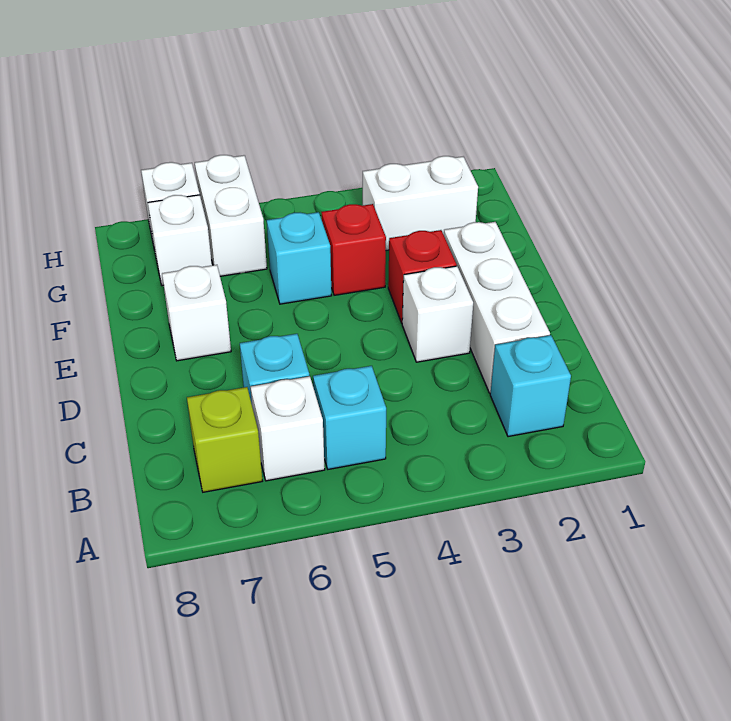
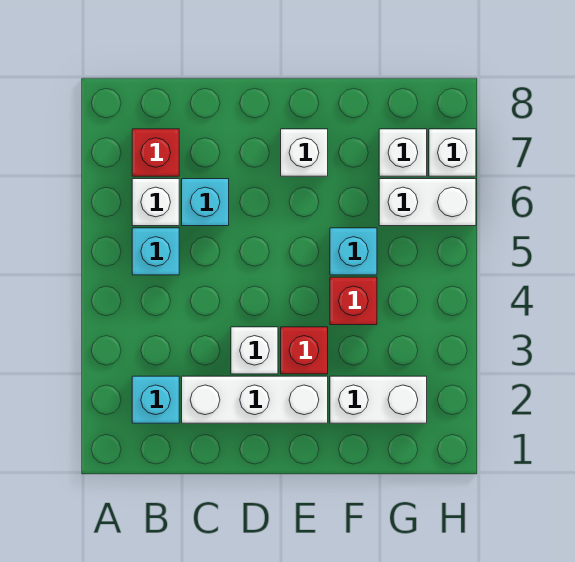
lime brick B7 level 1 -> red brick B7 level 1
white brick G2:G3 level 1 -> white brick F2:G2 level 1

